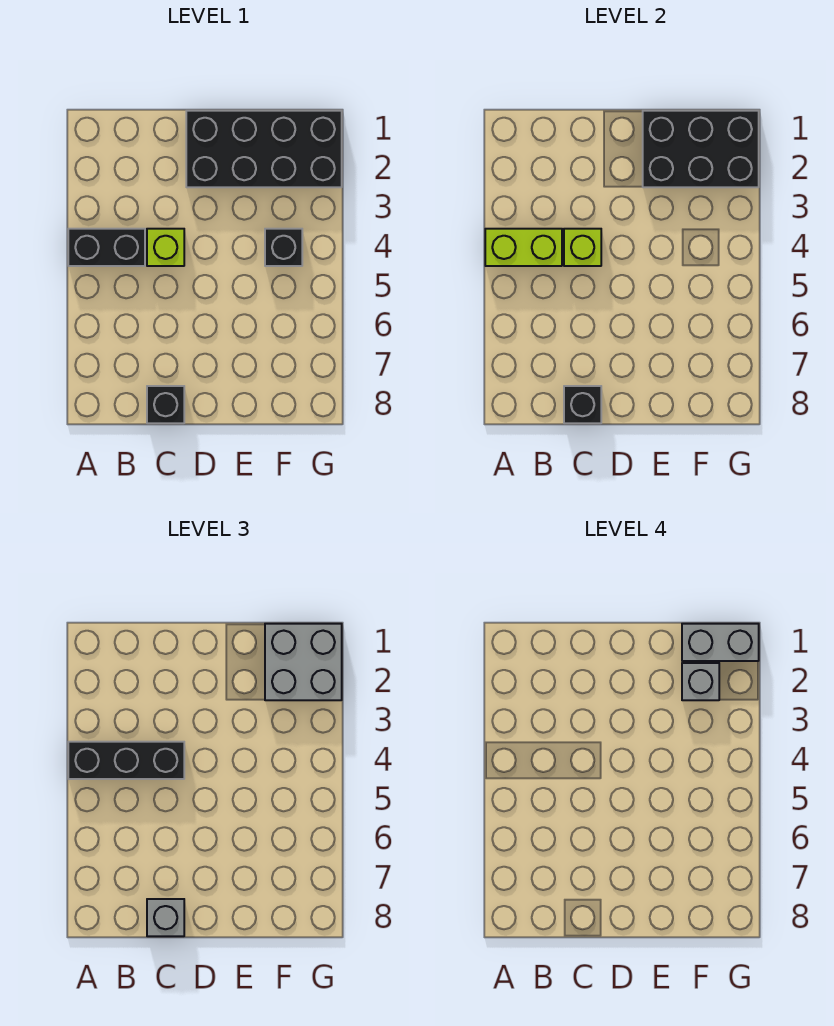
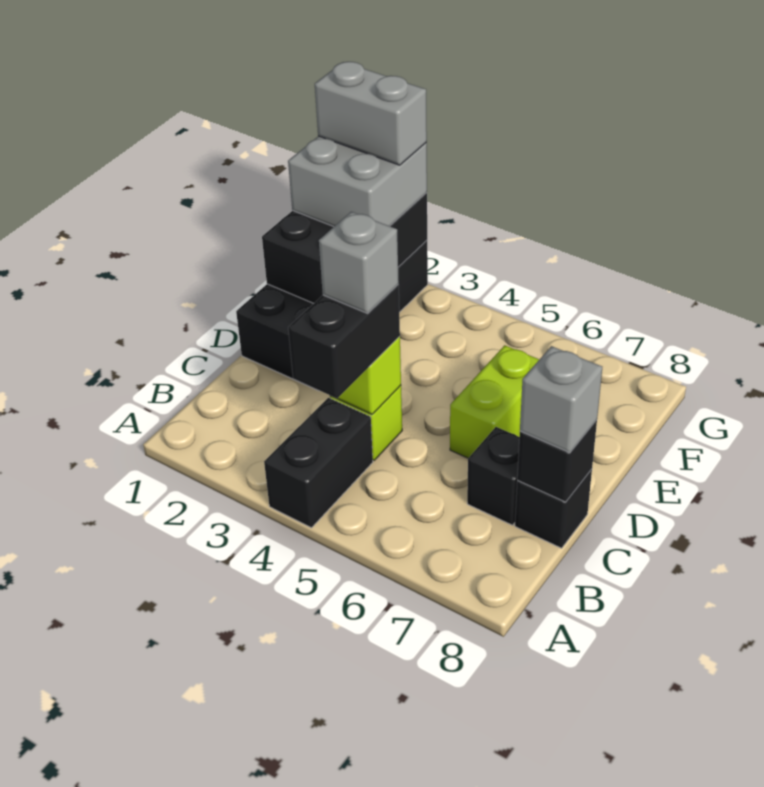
lime brick A4:B4 level 2 -> lime brick D6:E6 level 1
black brick A4:C4 level 3 -> black brick B4:C4 level 3
grey brick F1:G1 level 4 -> grey brick G1:G2 level 4
grey brick F2 level 4 -> grey brick C4 level 4
black brick F4 level 1 -> black brick C7 level 1

